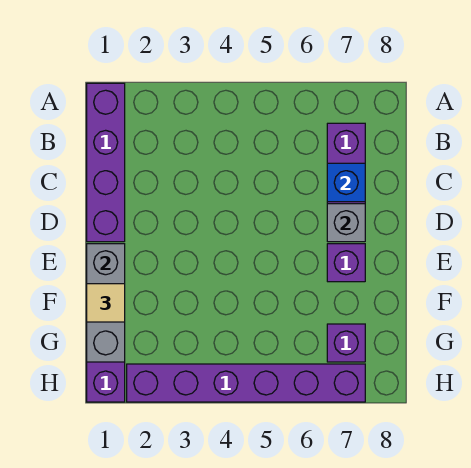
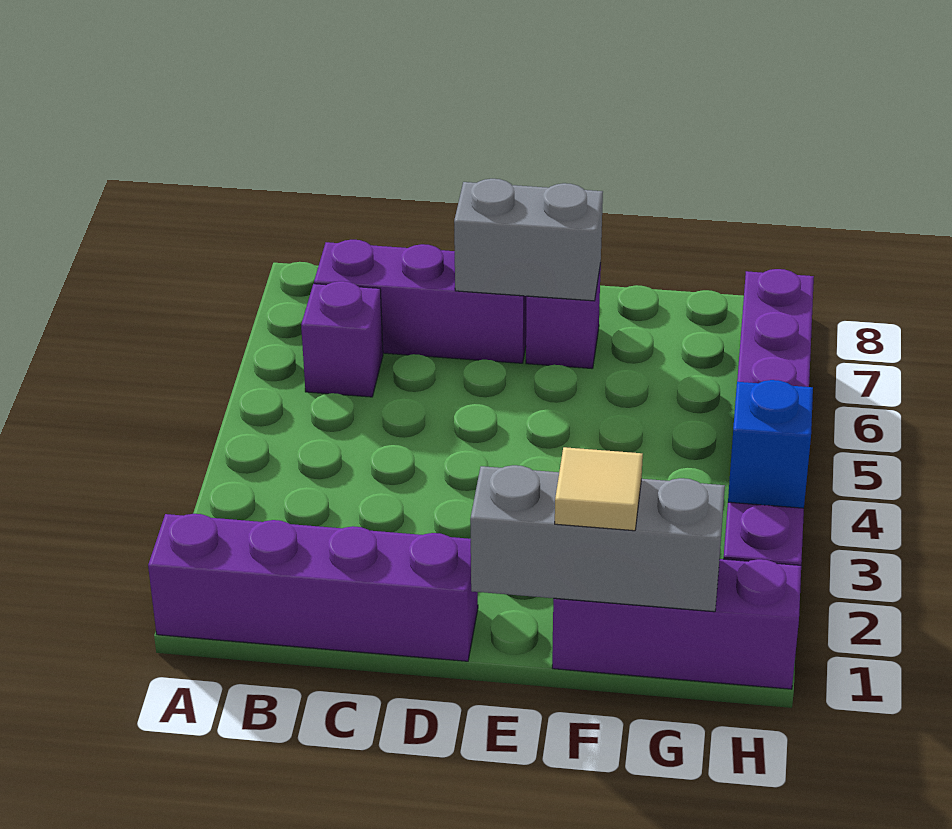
blue brick C7 level 2 -> blue brick H3 level 2
grey brick D7 level 2 -> grey brick D7:E7 level 2
purple brick G7 level 1 -> purple brick B6 level 1

